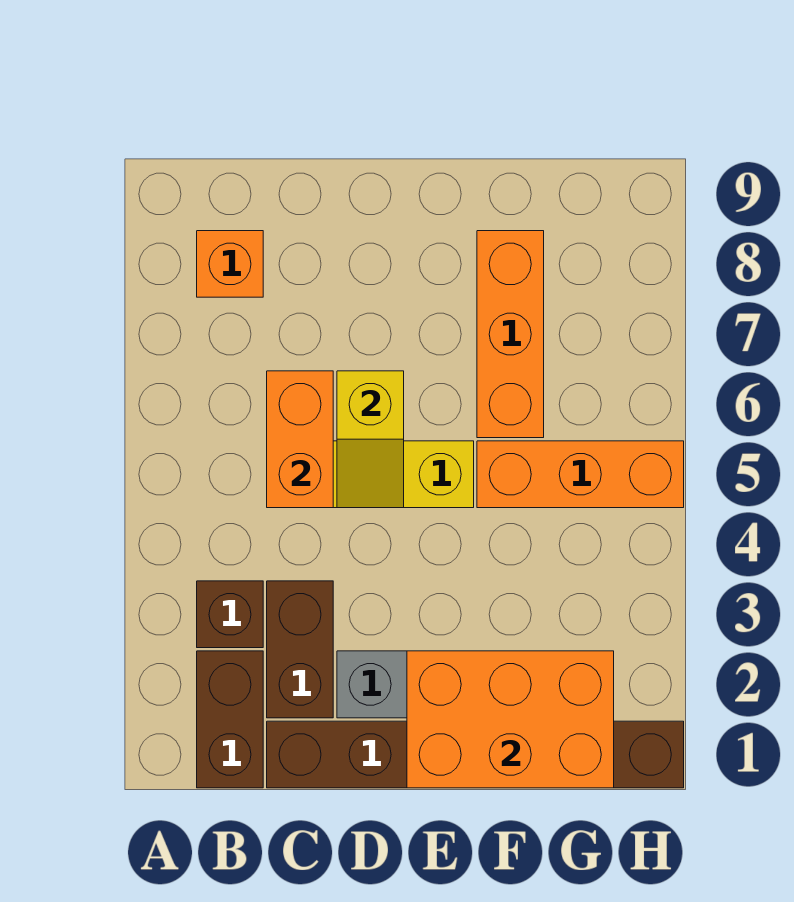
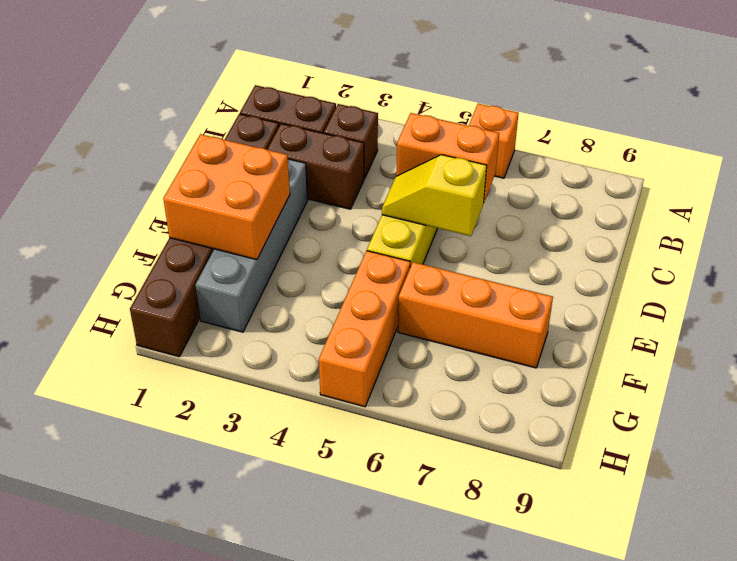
orange brick B8 level 1 -> orange brick A6 level 1
orange brick E1:G2 level 2 -> orange brick E1:F2 level 2

